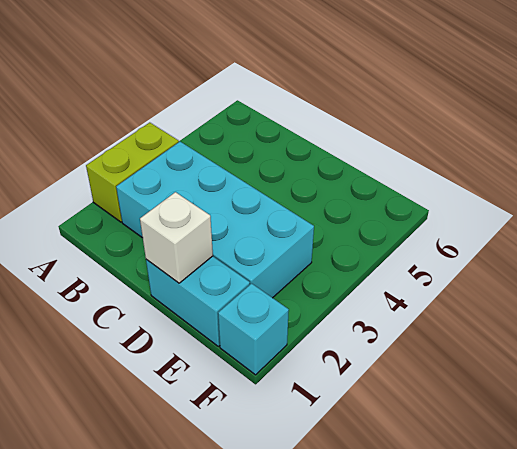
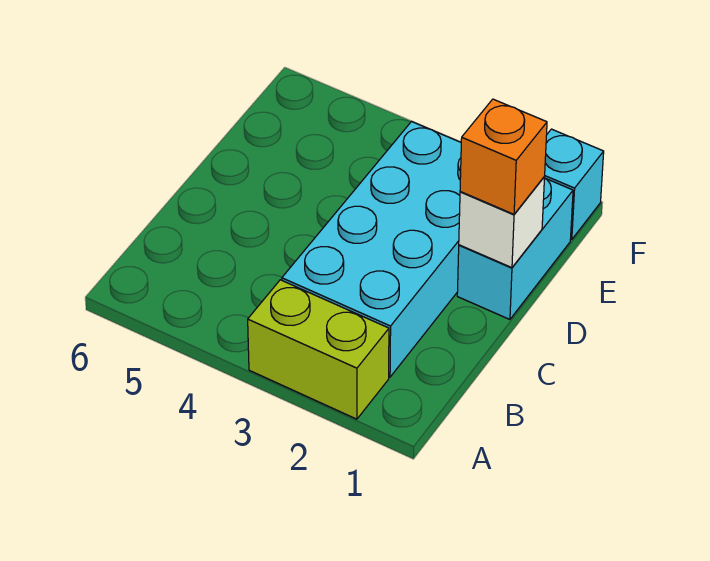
none -> orange brick D1 level 3

